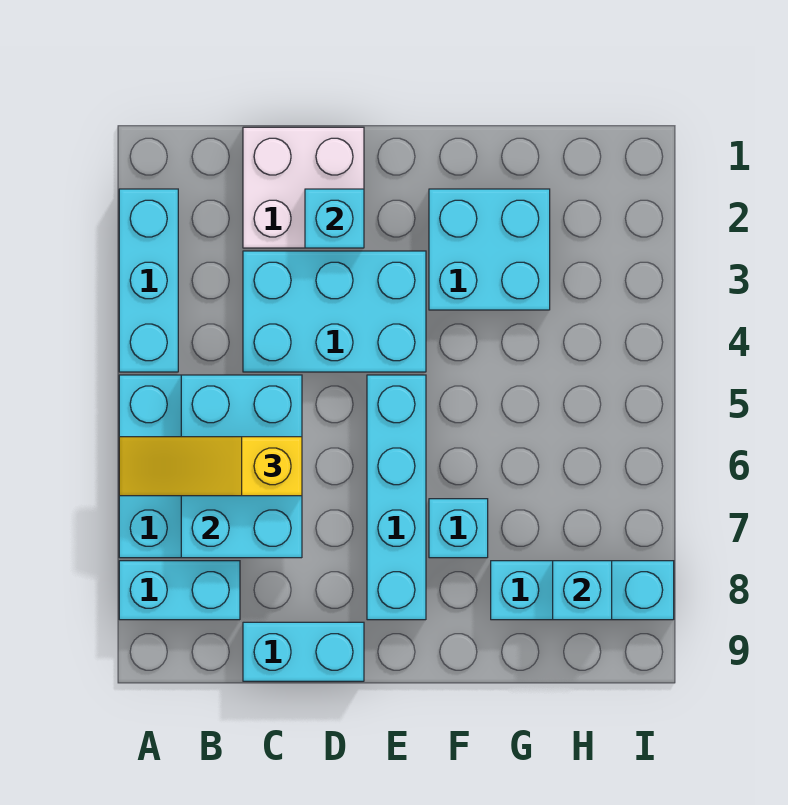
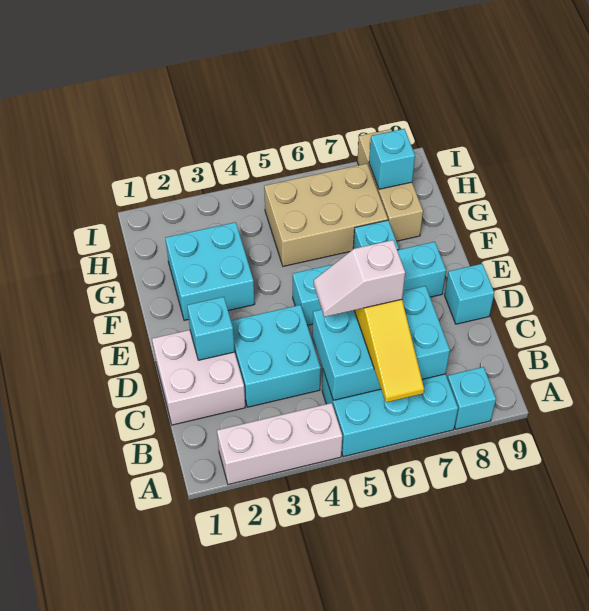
cyan brick A2:A4 level 1 -> white brick A2:A4 level 1
cyan brick A8:B8 level 1 -> cyan brick A8 level 1
cyan brick C3:E4 level 1 -> cyan brick C3:D4 level 1
none -> white slope C5:C6 level 4 top 6
cyan brick C9:D9 level 1 -> cyan brick D9 level 1
none -> tan brick G5:H7 level 1
cyan brick G8:I8 level 1 -> tan brick G8:I8 level 1

